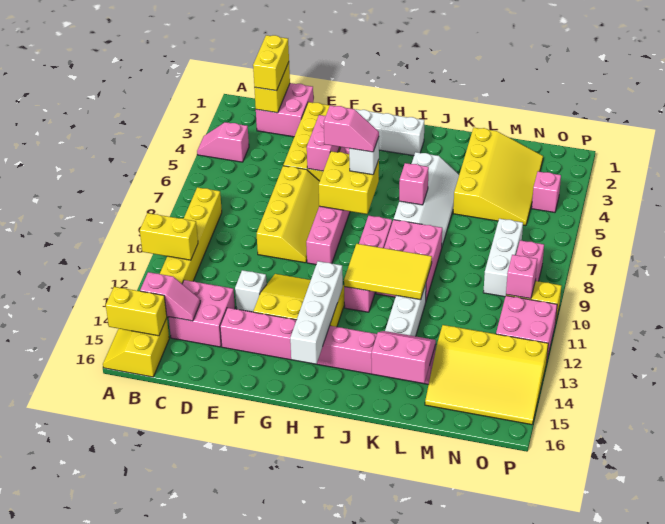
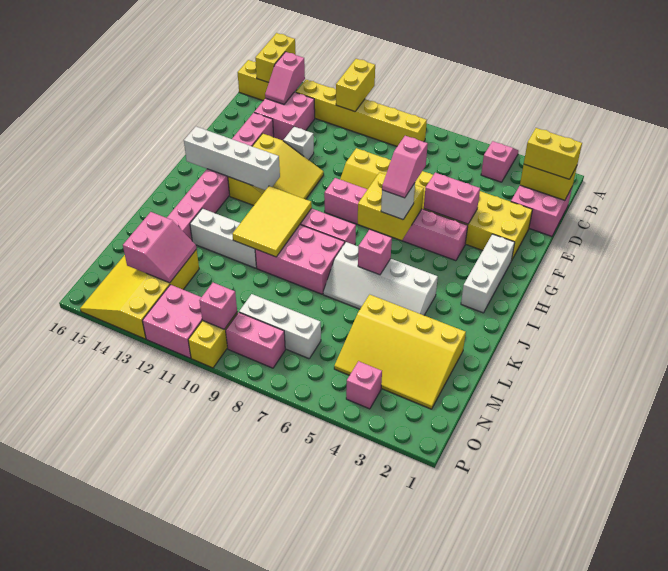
pink slope K14:L15 level 2 top 15 -> pink slope M13:N14 level 2 top 14

